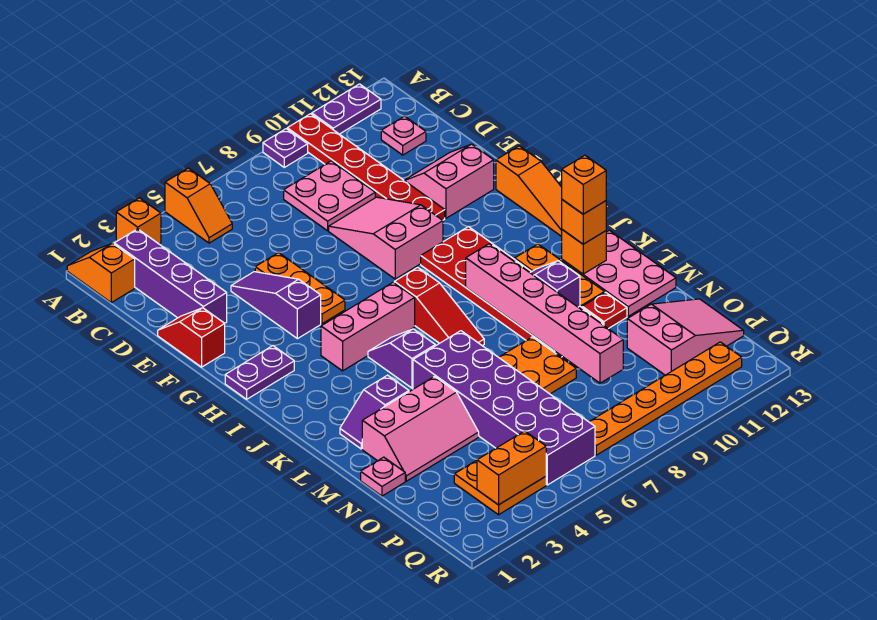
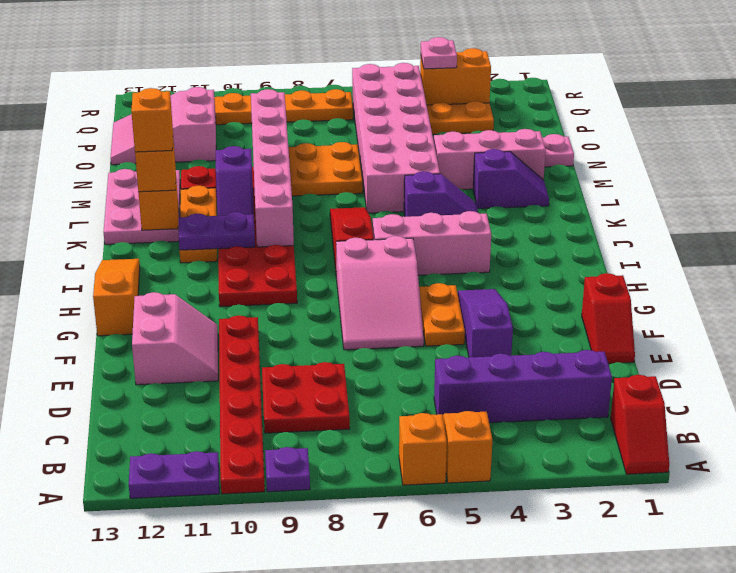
orange slope A1:B1 level 1 top B -> red slope A1:B1 level 1 top B
orange brick A3 level 1 -> orange brick A6 level 1
purple brick B2:E2 level 1 -> purple brick C2:C5 level 1
pink plate C8:D9 level 1 -> red plate C8:D9 level 1
pink plate C12 level 1 -> pink plate Q4 level 3
purple slope E4:G4 level 1 top G -> purple slope E4:G4 level 1 top E
orange plate E5:G5 level 1 -> orange plate F5:G5 level 1
pink slope E8:G9 level 1 top G -> pink slope F6:H7 level 1 top H
pink slope E11:F12 level 1 top F -> pink slope E11:F12 level 1 top 12
purple plate H1:H2 level 1 -> purple plate J10:J11 level 2
purple slope J5:K5 level 1 top K -> purple slope K4:K5 level 1 top 5
purple brick L5:Q6 level 1 -> pink brick L5:Q6 level 1

